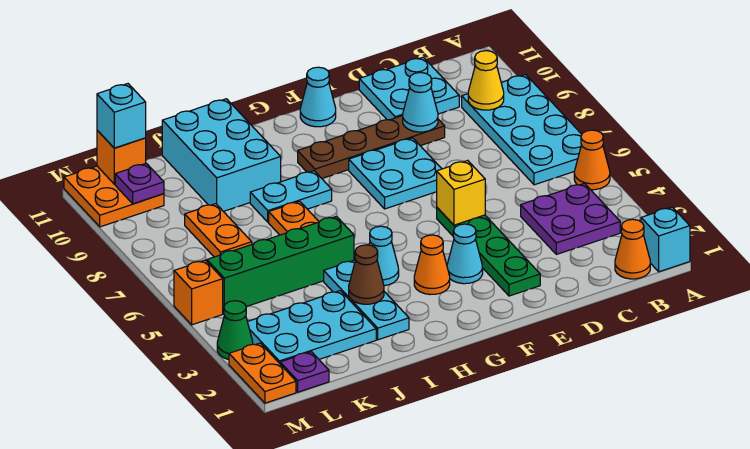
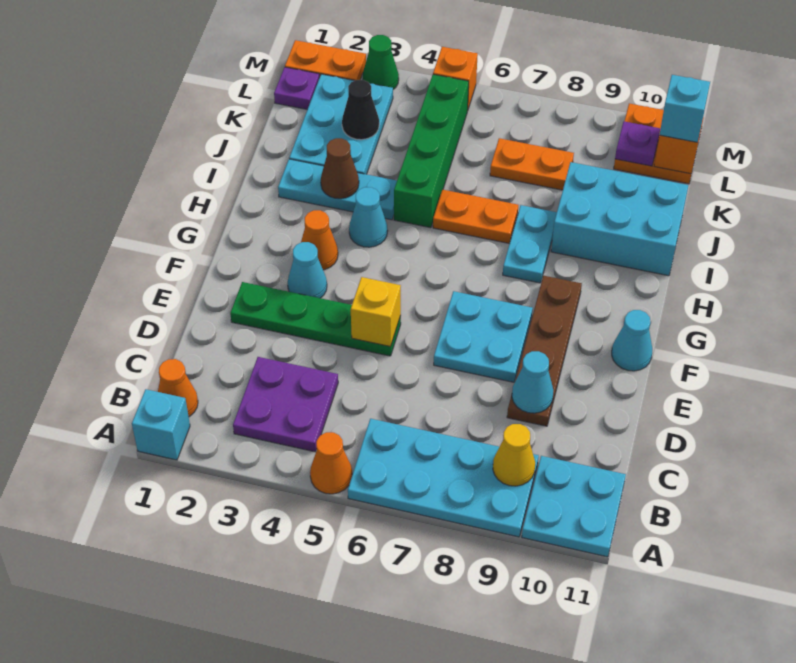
cyan plate C10:D11 level 1 -> cyan plate A10:B11 level 1
none -> black cone K3 level 2

